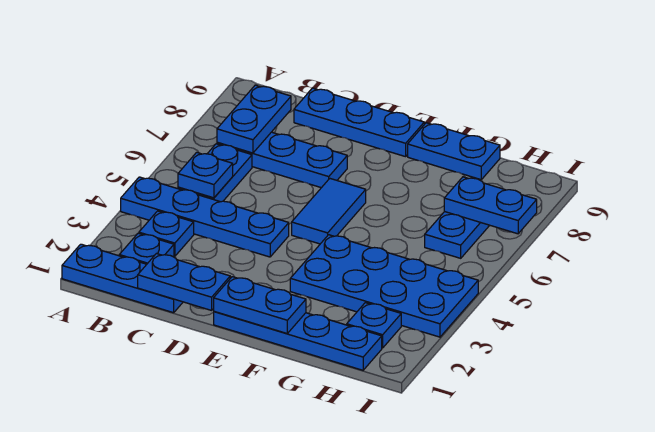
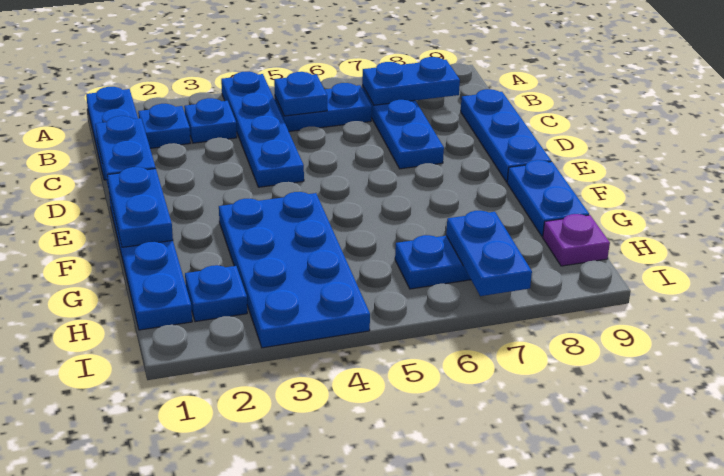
blue tile E5:E6 level 1 -> none
none -> purple plate H9 level 1

